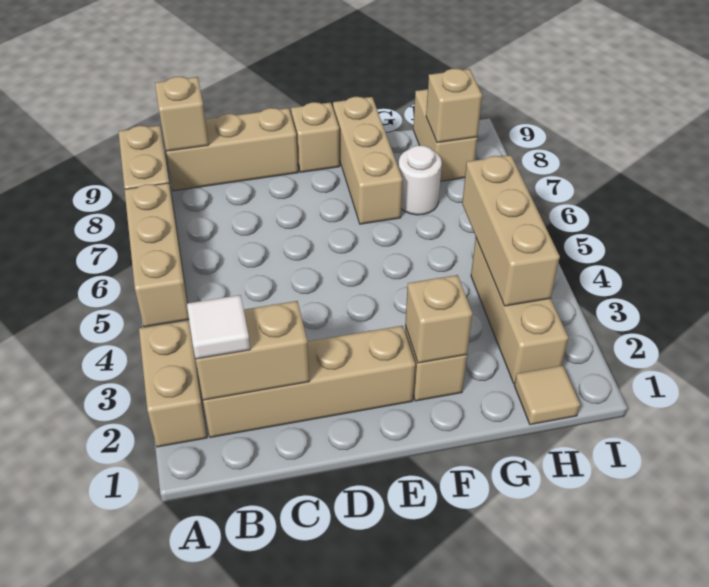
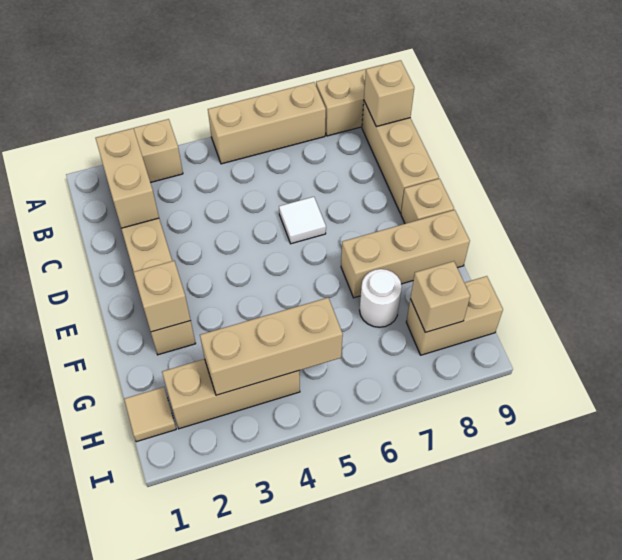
white tile B2 level 3 -> white tile D6 level 1

